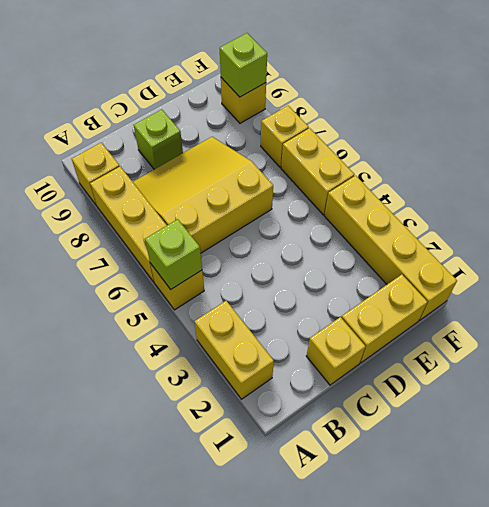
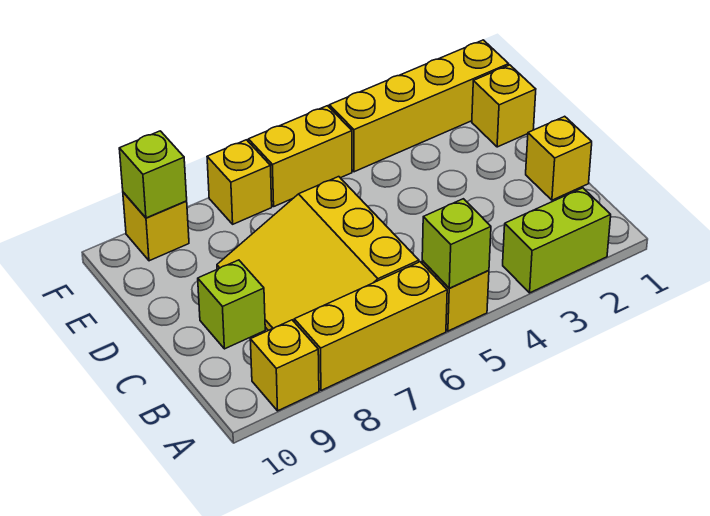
yellow brick A2:A3 level 1 -> lime brick A2:A3 level 1
yellow brick D1:E1 level 1 -> yellow brick E1 level 1

